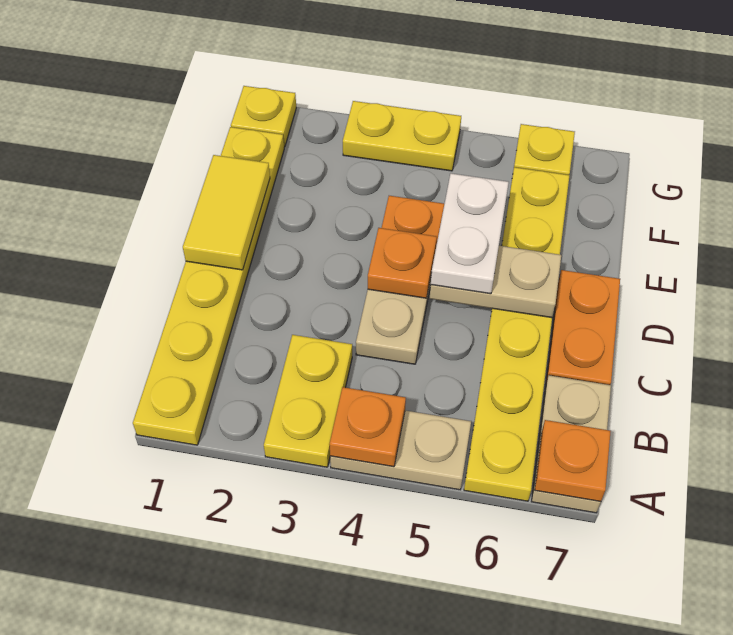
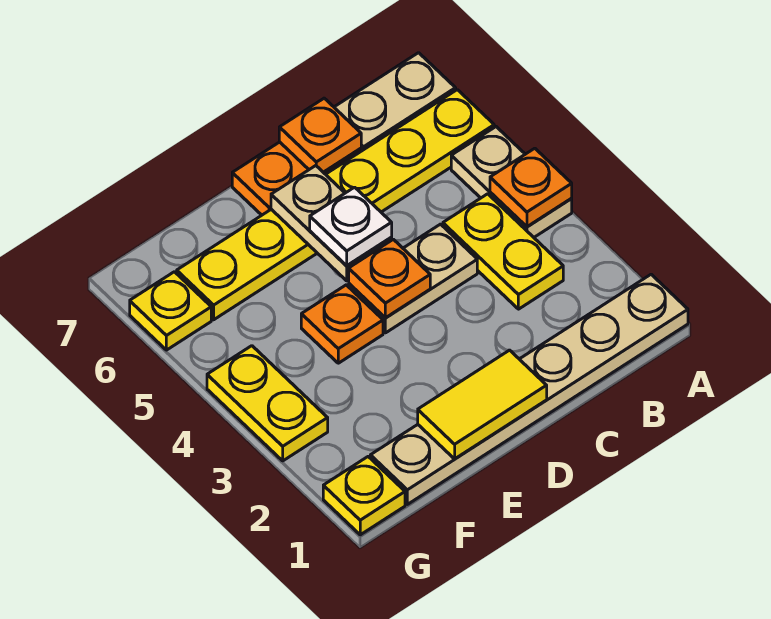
yellow plate A1:F1 level 1 -> tan plate A1:F1 level 1
yellow plate A3:B3 level 1 -> yellow plate B3:B4 level 1
orange plate A7 level 2 -> orange plate C7 level 2
white plate D5:E5 level 3 -> white plate D5 level 3

